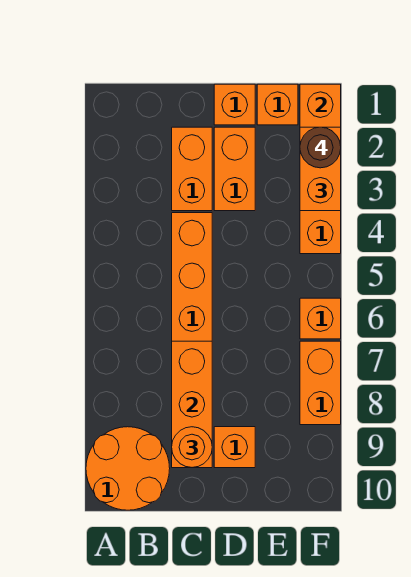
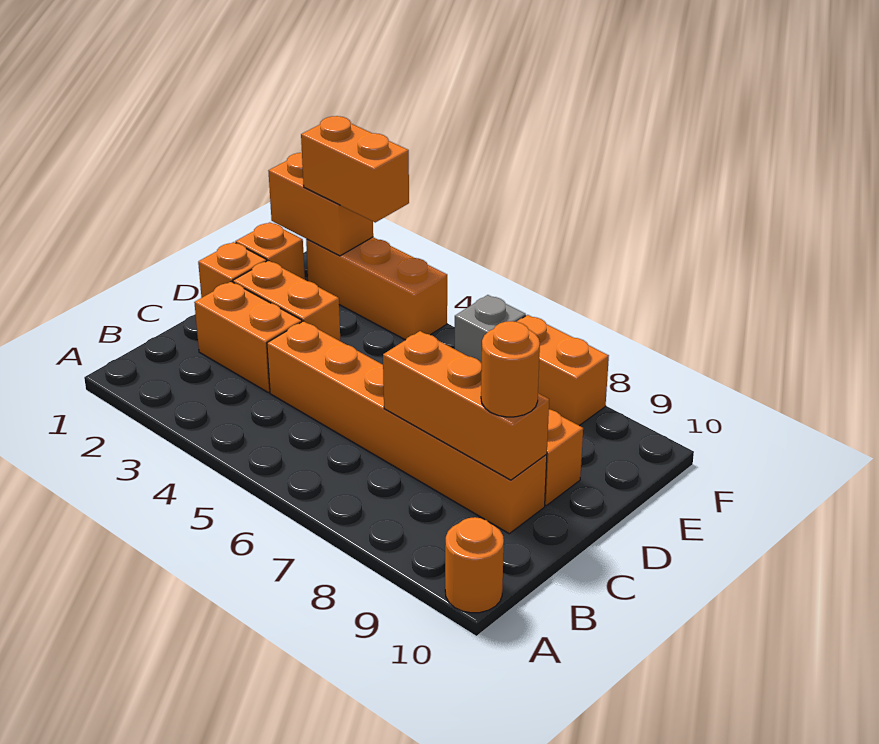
orange round brick A9:B10 level 1 -> orange round brick A10 level 1
brown round brick F2 level 4 -> none
orange brick F6 level 1 -> grey brick F6 level 1

